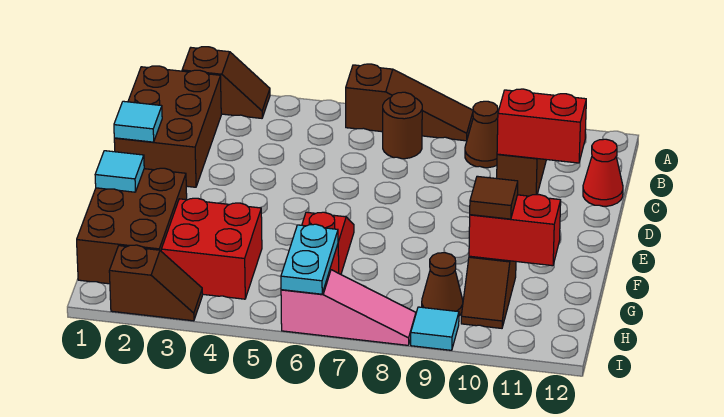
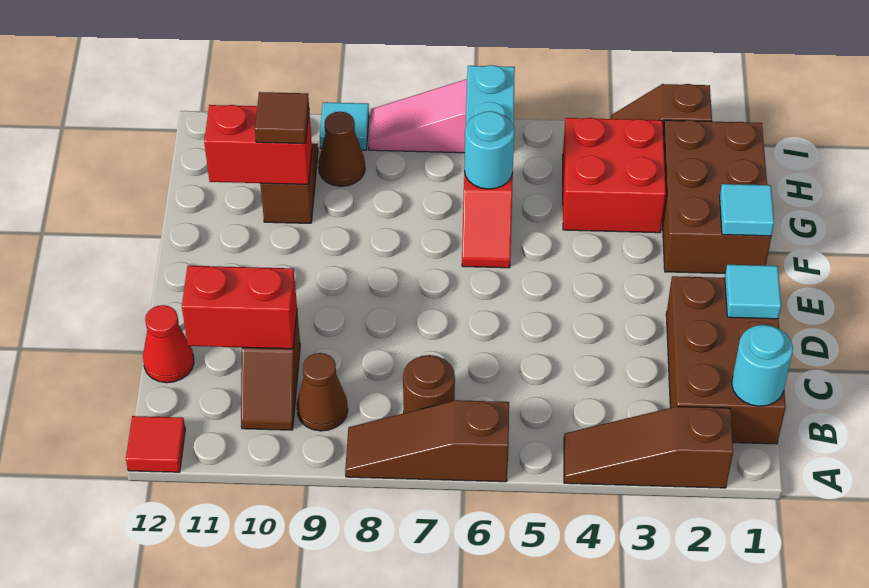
brown slope A2:A3 level 1 top 2 -> brown slope A2:A4 level 1 top 2
none -> red tile A12 level 1
none -> cyan round brick B1 level 2
none -> cyan round brick G6 level 2

